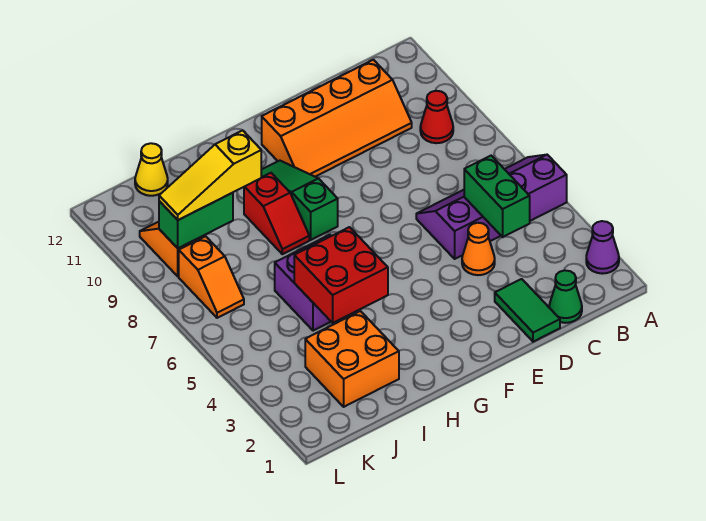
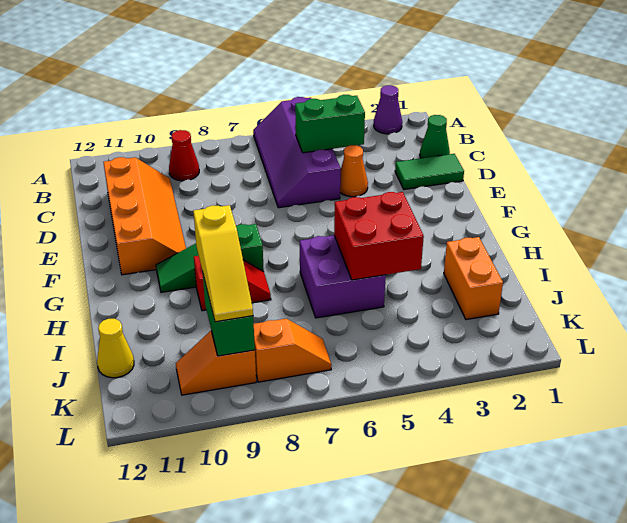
orange brick I2:J3 level 1 -> orange brick I2:J2 level 1

